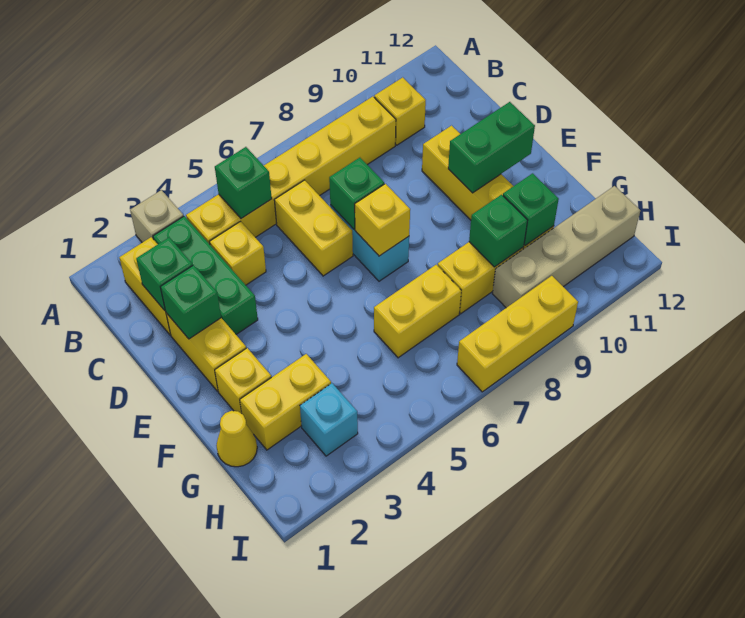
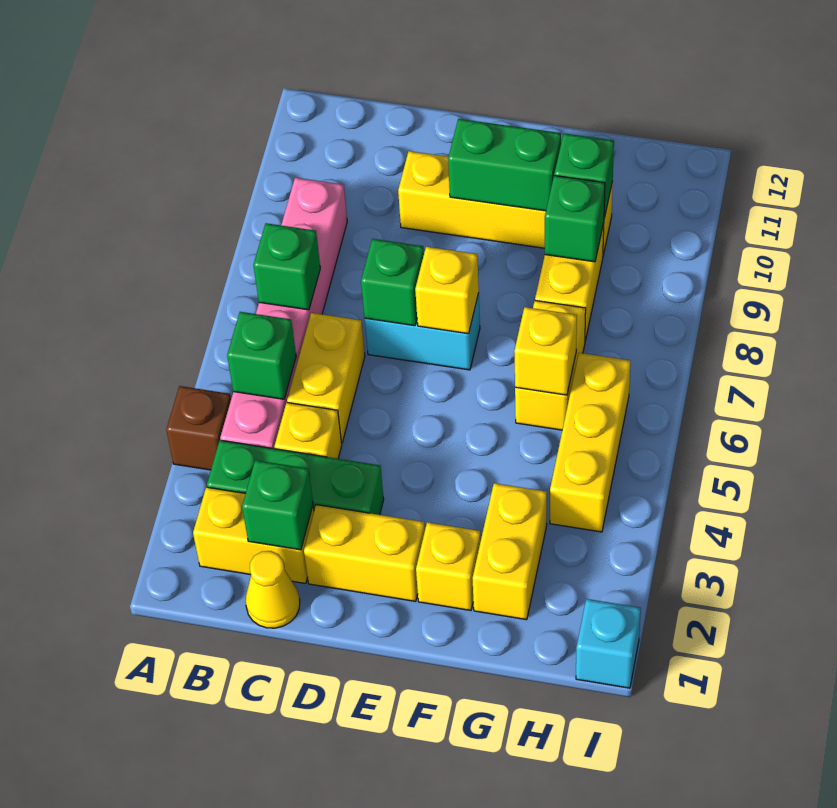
tan brick A3 level 1 -> none
none -> brown brick A4 level 1
yellow brick B4:B9 level 1 -> pink brick B4:B9 level 1
yellow brick B10 level 1 -> yellow brick G6 level 2
yellow brick C6:D6 level 1 -> yellow brick C5:C6 level 1
green brick D2 level 2 -> green brick B7 level 2
green brick E10:E11 level 2 -> green brick E10:F10 level 2
yellow cone G1 level 1 -> yellow cone C1 level 1
cyan brick H3 level 1 -> cyan brick I1 level 1
tan brick H9:H12 level 1 -> none
yellow brick I7:I9 level 1 -> yellow brick H4:H6 level 1

